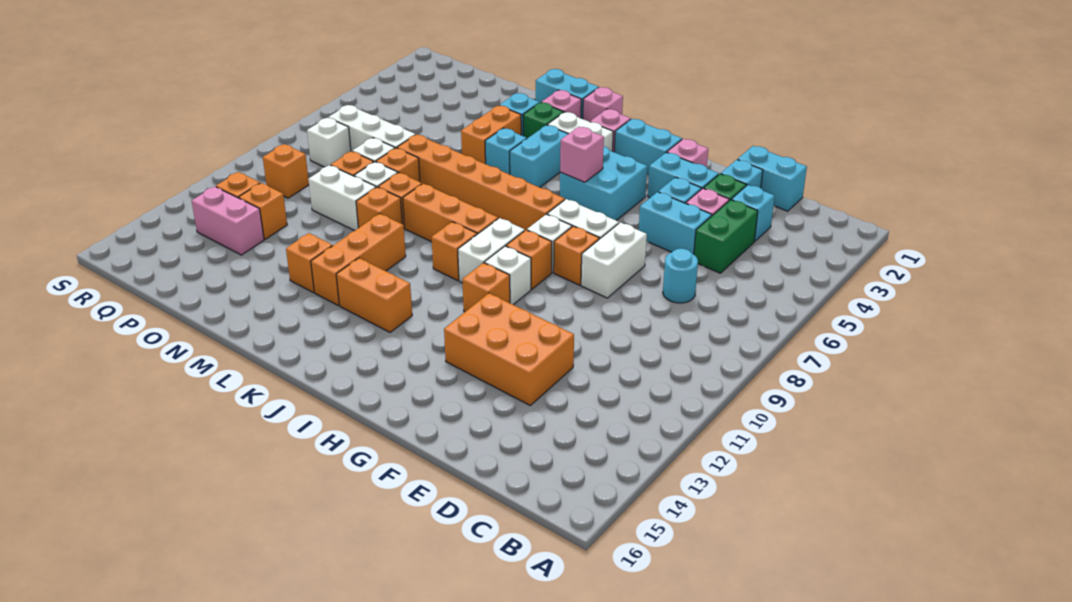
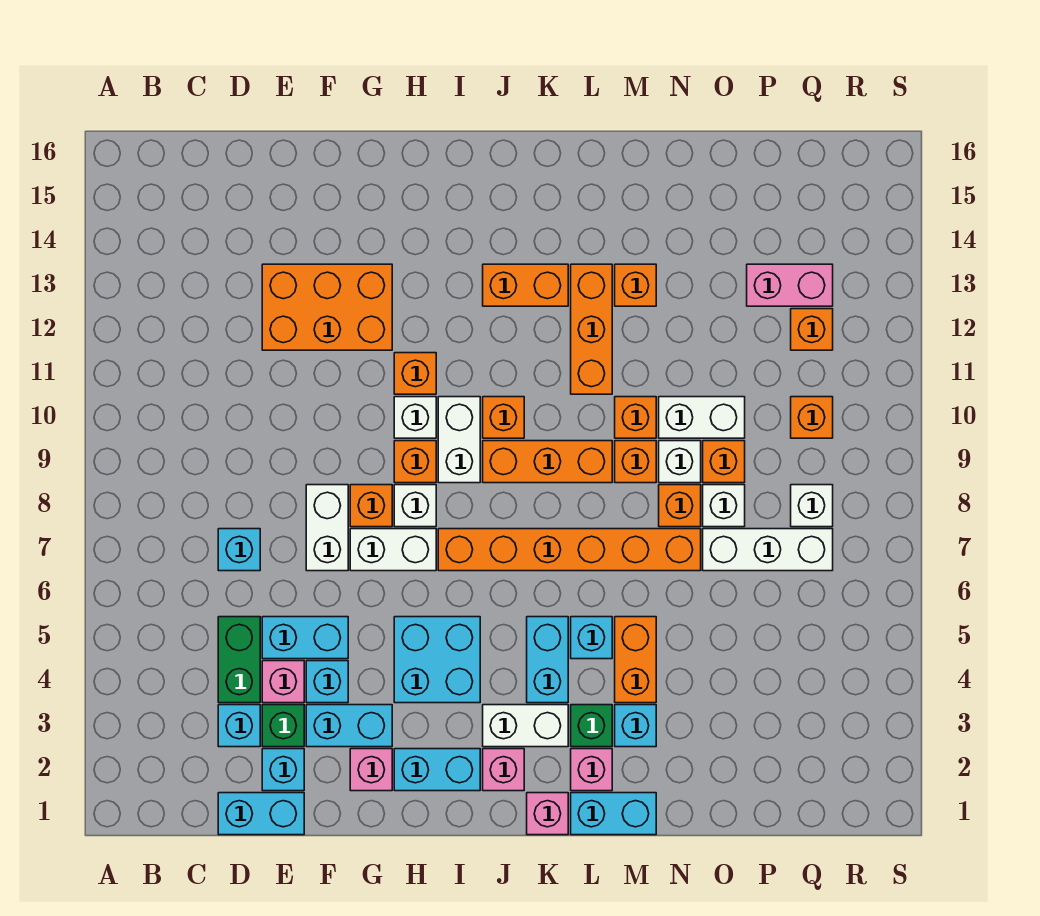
cyan round brick D7 level 1 -> cyan brick D7 level 1
pink brick I5 level 2 -> none
orange brick P12 level 1 -> none

